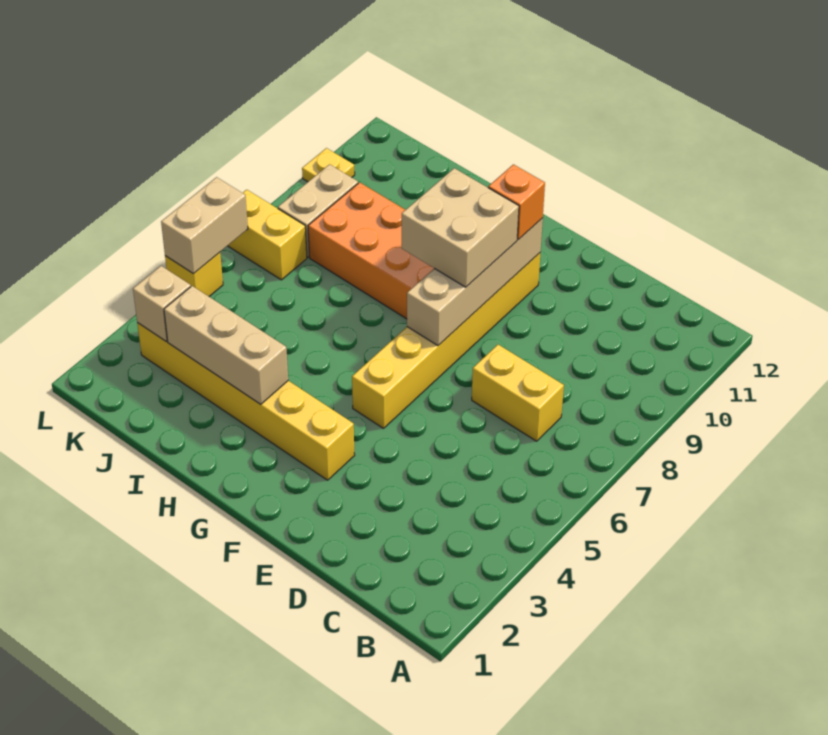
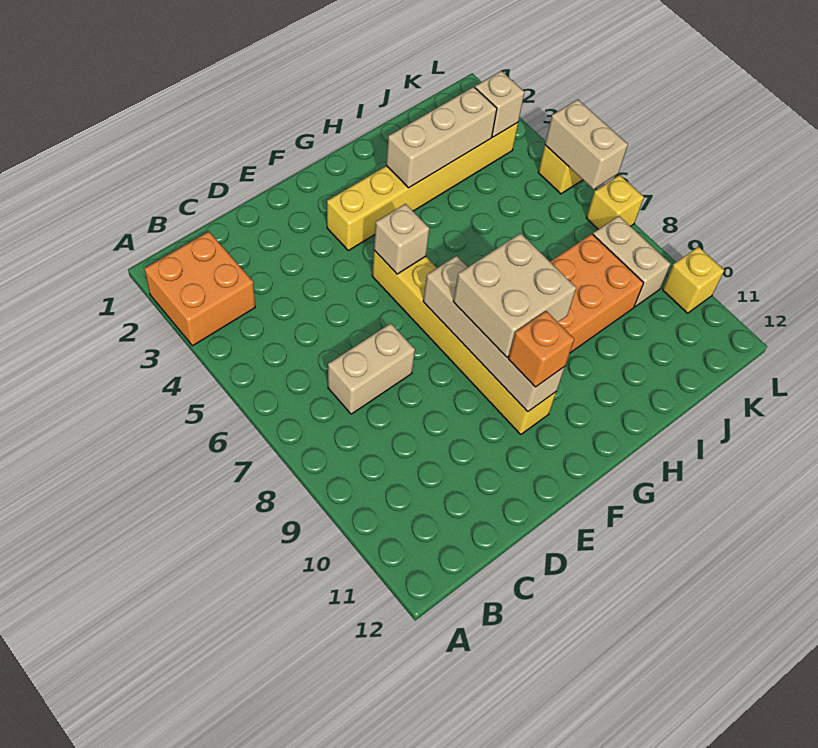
none -> orange brick A2:B3 level 1
yellow brick C7:D7 level 1 -> tan brick C7:D7 level 1
none -> tan brick F5 level 2
yellow brick K7:L7 level 1 -> yellow brick L7 level 1
yellow plate L10 level 1 -> yellow brick L10 level 1

